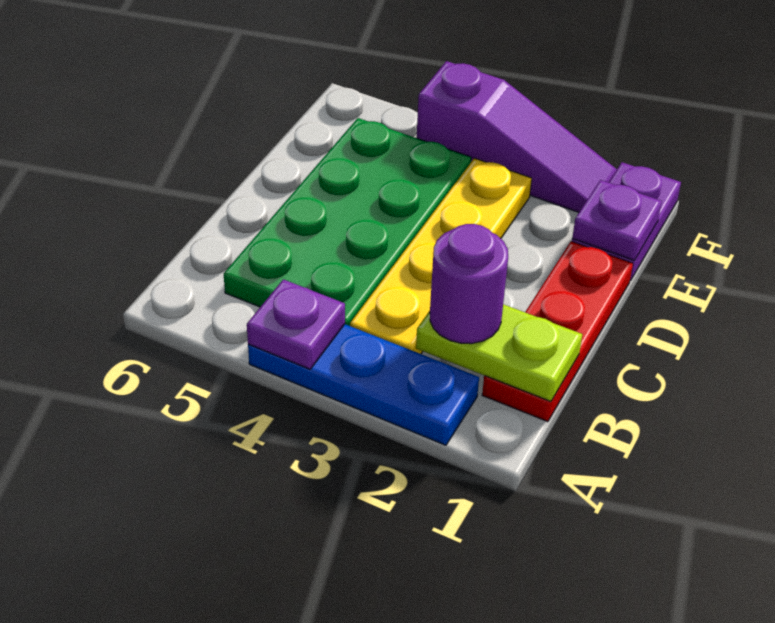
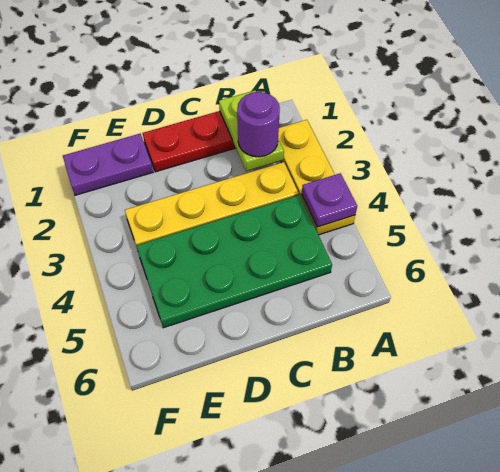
blue plate A2:A4 level 1 -> yellow plate A2:A4 level 1
purple plate E1 level 2 -> none
purple slope F2:F4 level 1 top 4 -> none

